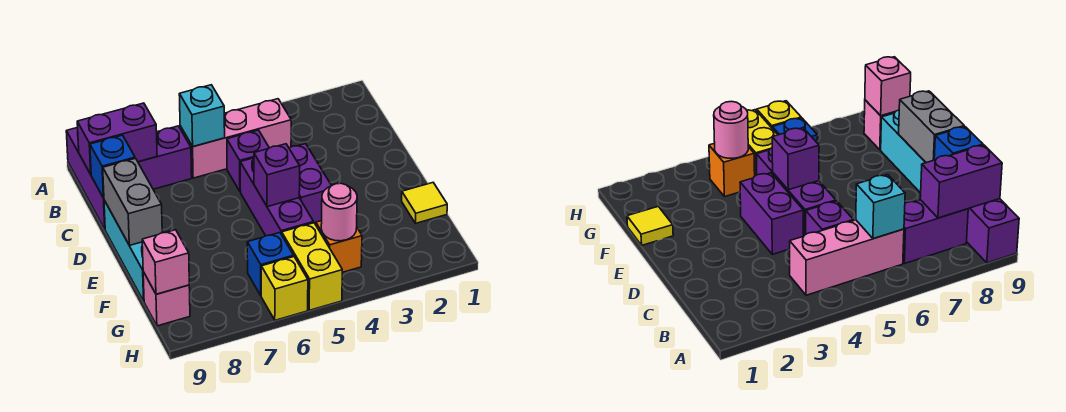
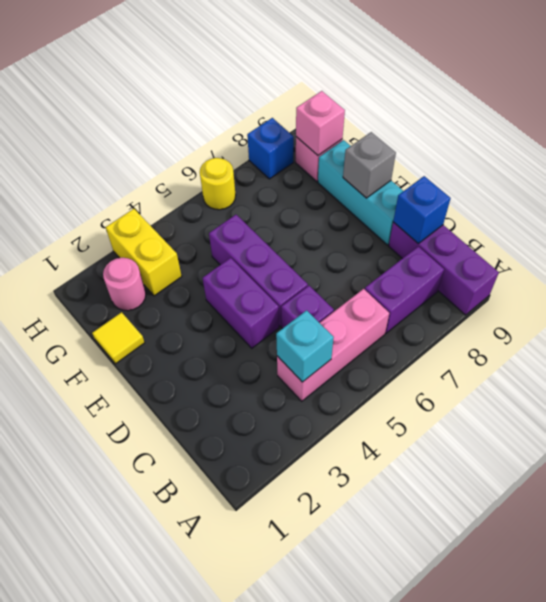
cyan brick B6 level 2 -> cyan brick B4 level 2
purple brick B8:B9 level 2 -> none
grey brick D9:E9 level 2 -> grey brick E9 level 2
purple brick E5 level 2 -> none
orange brick G4 level 1 -> none
pink round brick G4 level 2 -> pink round brick G2 level 1
yellow brick G5:H5 level 1 -> yellow brick G3:H3 level 1
blue brick G6 level 1 -> blue brick H8 level 1
yellow brick H6 level 1 -> yellow round brick H6 level 1

